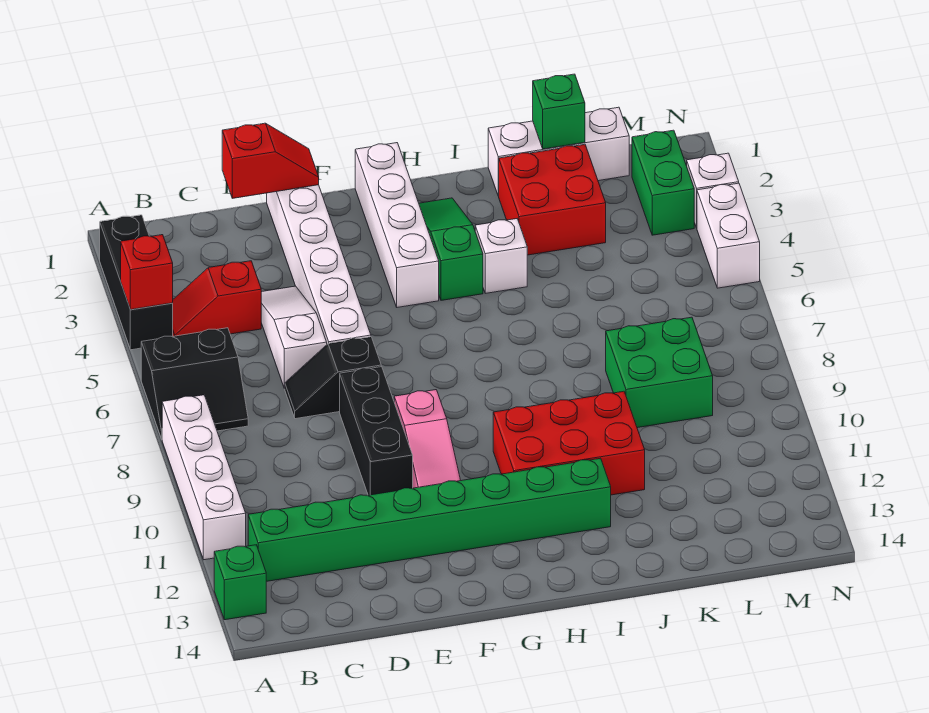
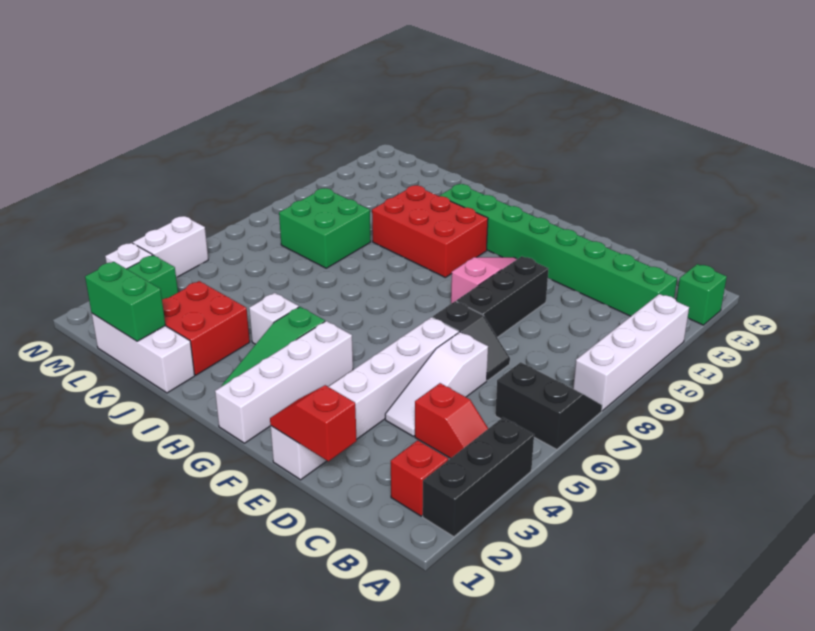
red brick A4 level 2 -> red brick B2 level 1
green brick K1 level 2 -> green brick K1:L1 level 2

